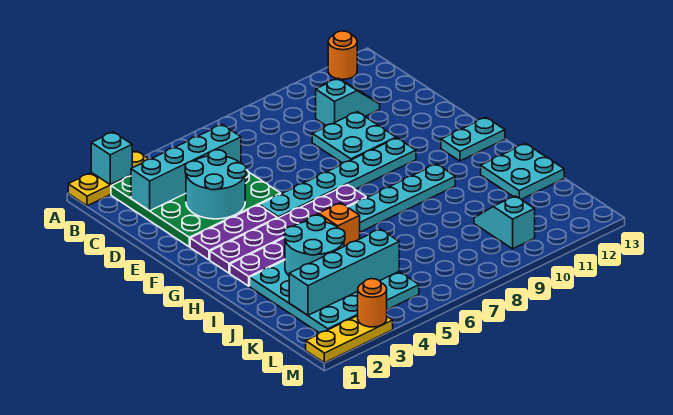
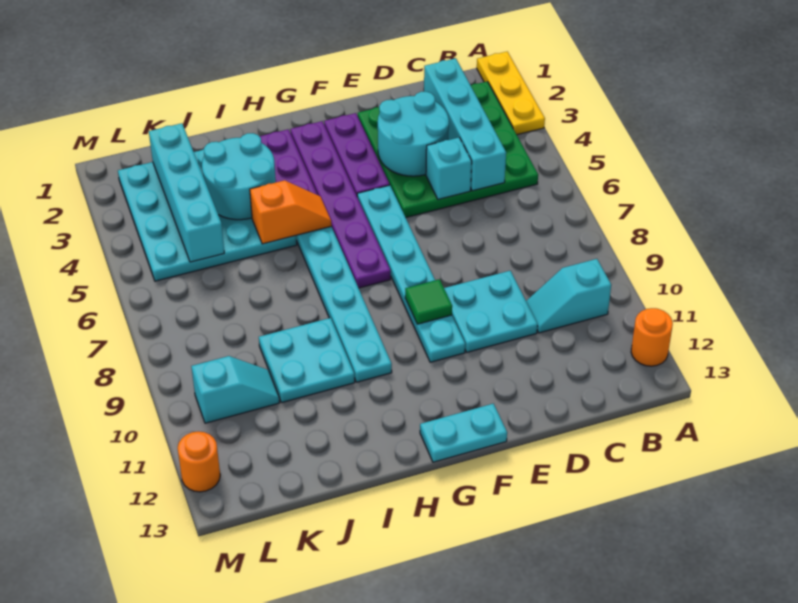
cyan brick A2 level 2 -> cyan brick D5 level 2
cyan slope C10:C11 level 1 top 10 -> cyan slope B10:C10 level 1 top B
none -> green tile F9 level 2
cyan plate G12:G13 level 1 -> cyan plate F13:G13 level 1
cyan plate I12:J13 level 1 -> cyan plate I9:J10 level 1
yellow plate M1:M3 level 1 -> none
orange round brick M3 level 2 -> orange round brick M12 level 1

